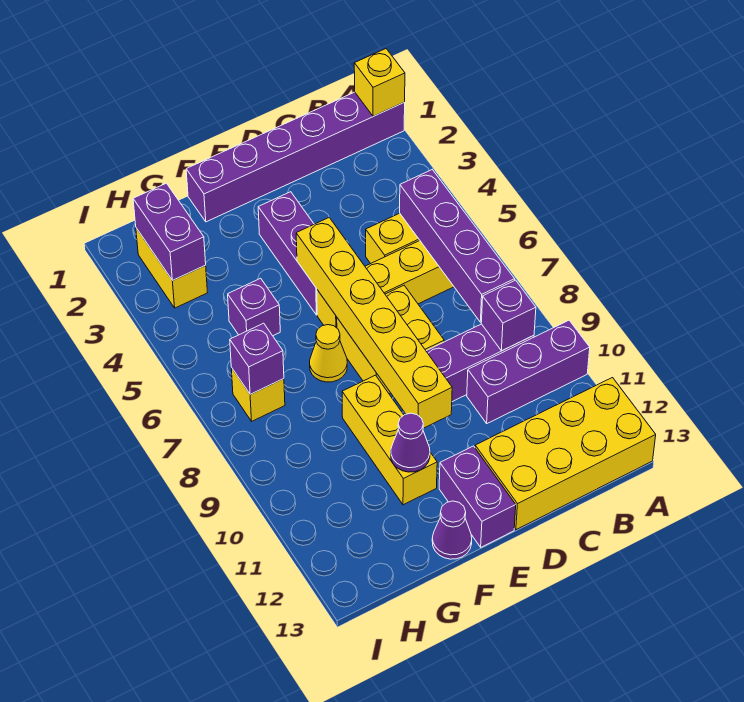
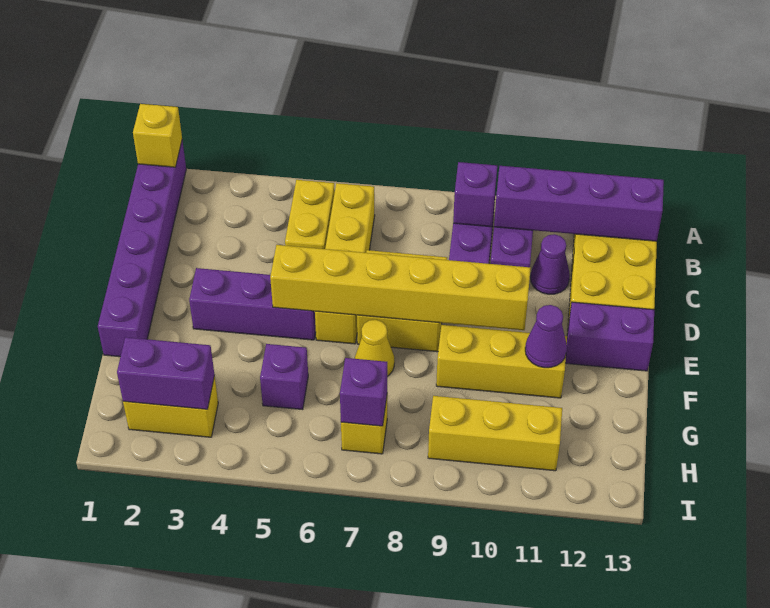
purple brick B5:B8 level 2 -> purple brick B10:B13 level 2
purple cone F13 level 1 -> purple cone C11 level 1
none -> yellow brick H9:H11 level 1

